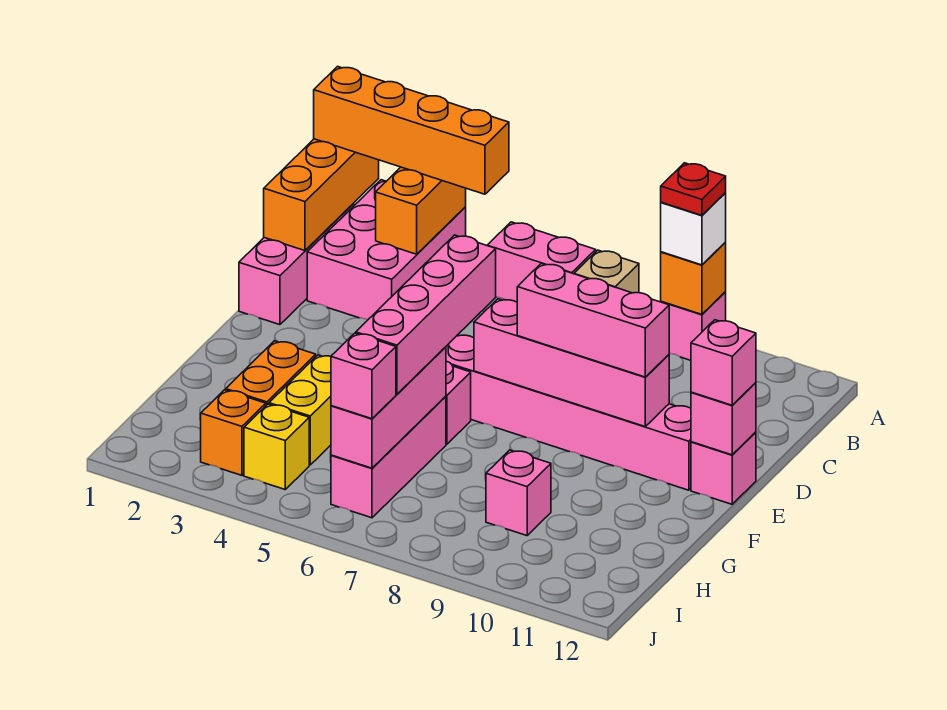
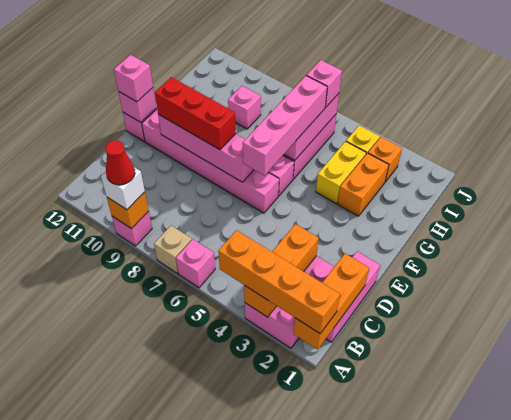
orange brick A3:B3 level 2 -> orange brick A3:C3 level 2
pink brick A5:A6 level 1 -> pink brick A6 level 1
red plate A9 level 4 -> red cone A9 level 4
pink brick E8:E10 level 3 -> red brick E8:E10 level 3

